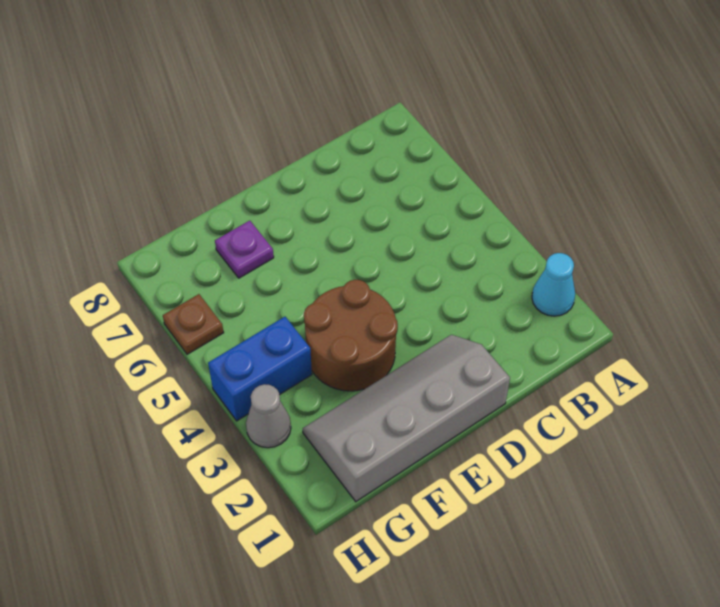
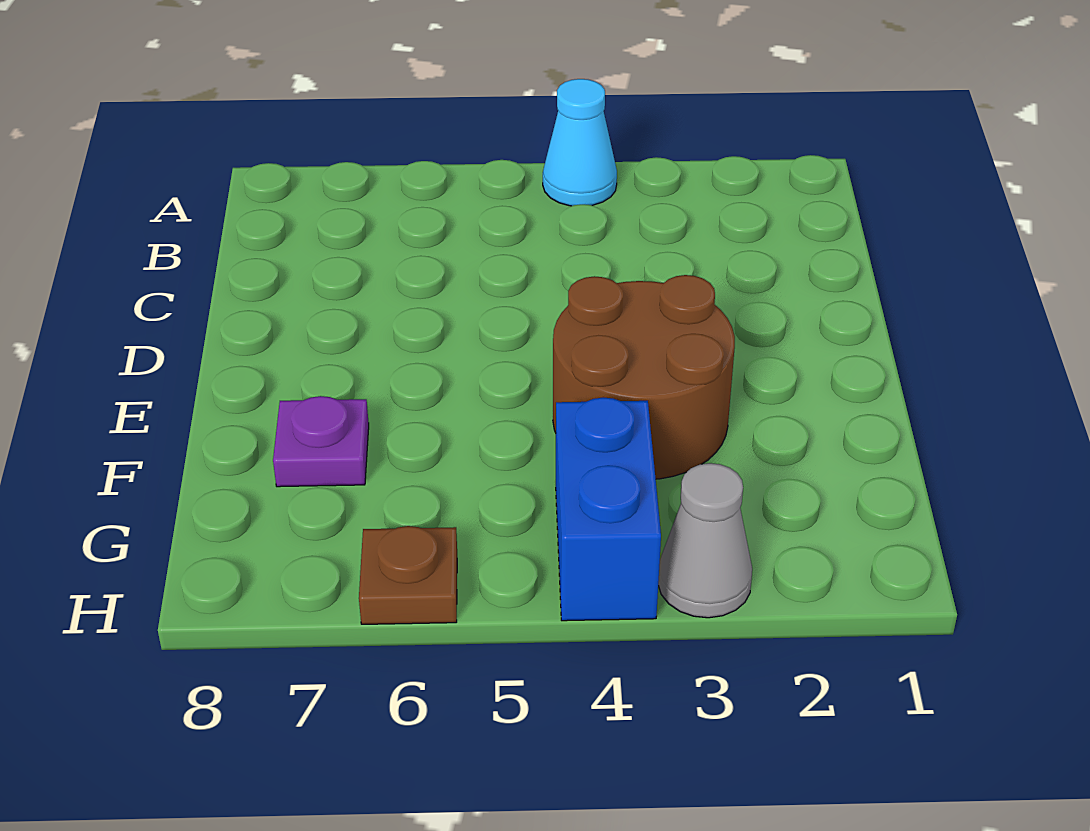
cyan cone A2 level 1 -> cyan cone A4 level 1
grey slope D1:G2 level 1 top 1 -> none

